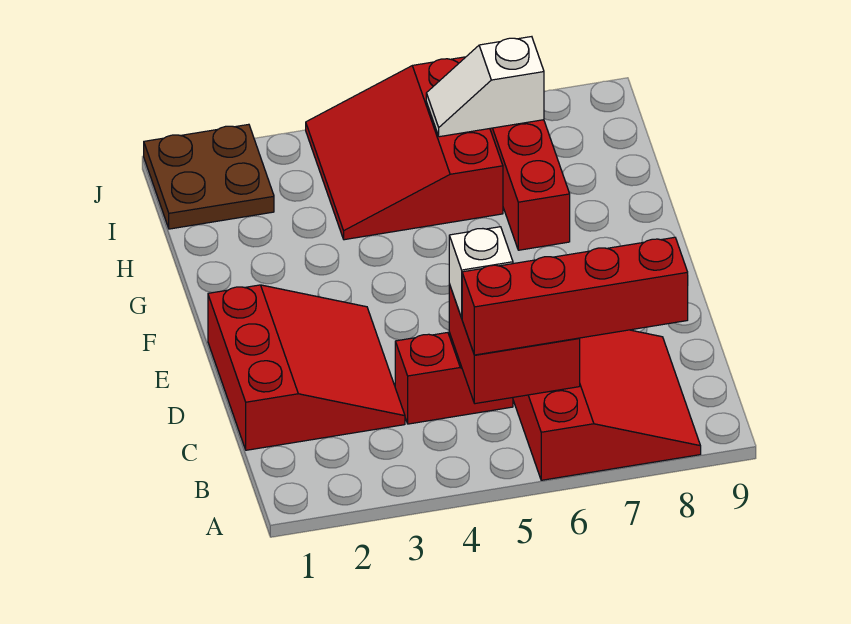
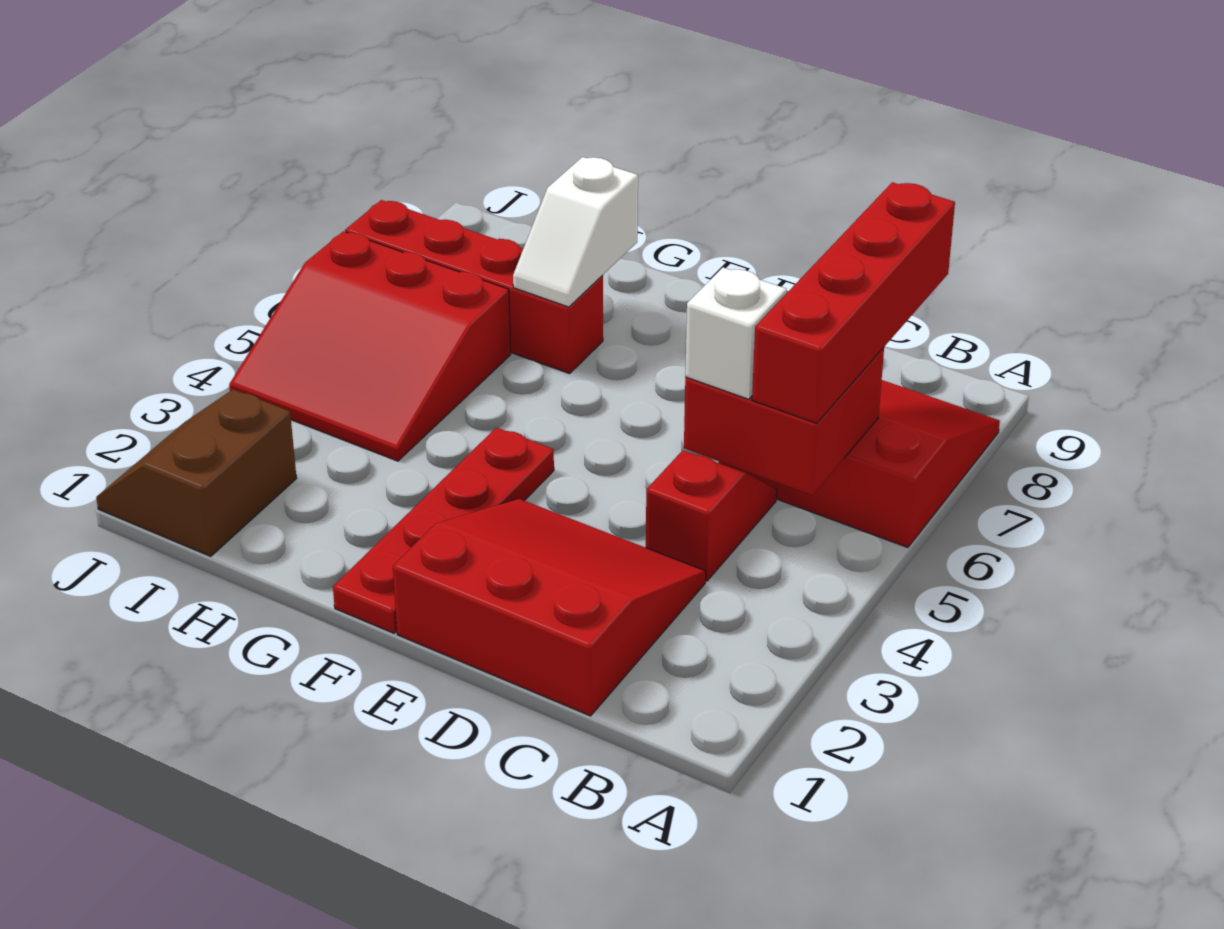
none -> red plate F1:F4 level 1
brown plate I1:J2 level 1 -> brown slope I1:J2 level 1 top I
white slope I6:I7 level 2 top 7 -> white slope G7:G8 level 2 top 8

